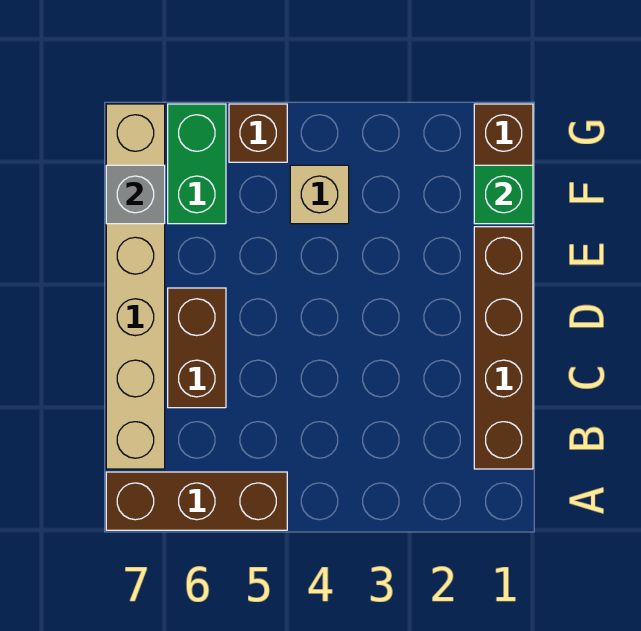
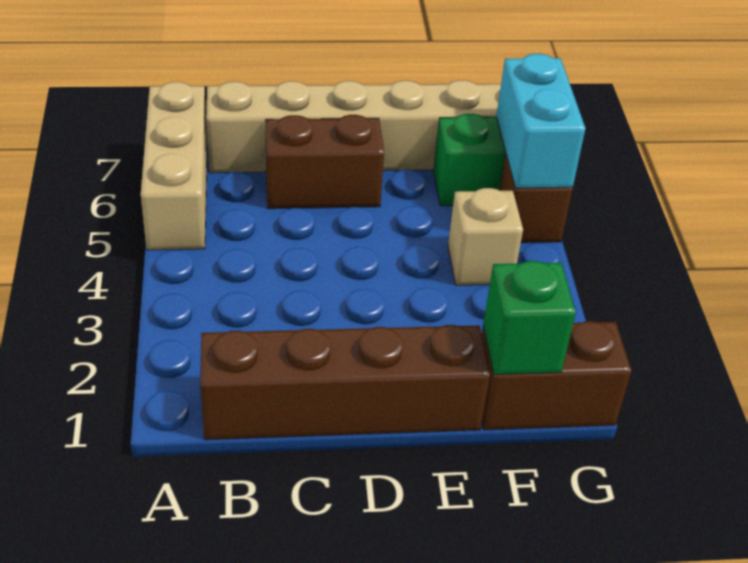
brown brick A5:A7 level 1 -> tan brick A5:A7 level 1
grey brick F7 level 2 -> none
none -> cyan brick G5:G6 level 2

